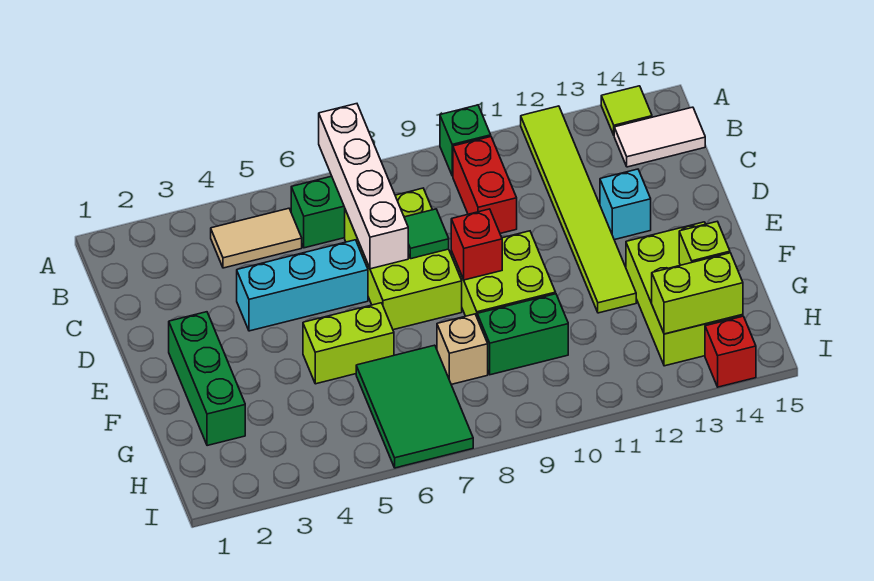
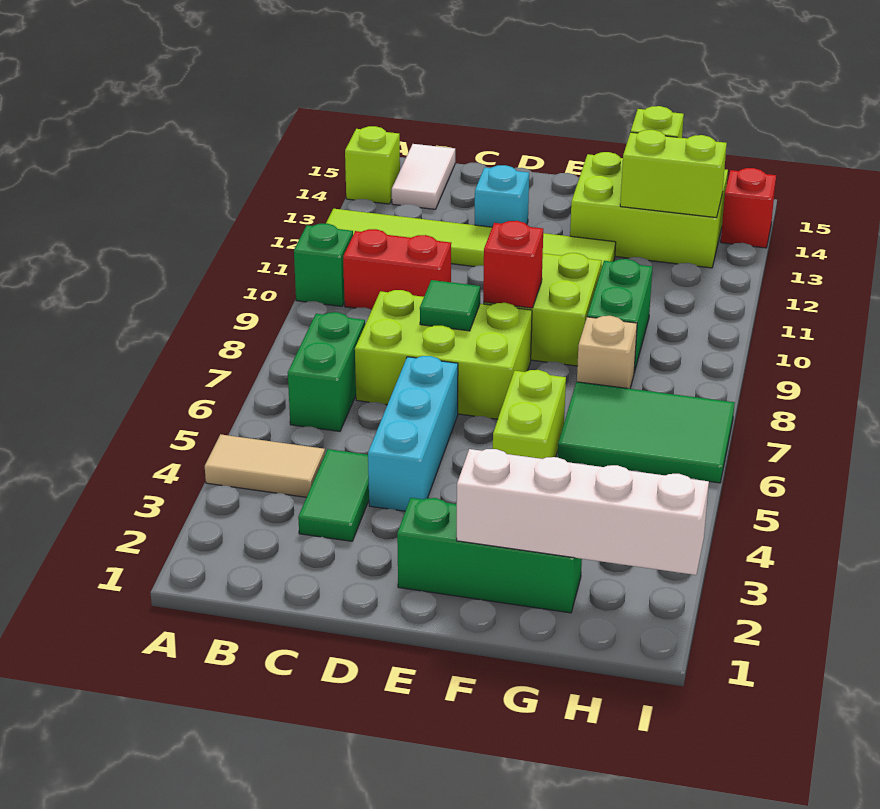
white brick A7:D7 level 2 -> white brick F2:I2 level 2
lime tile A14 level 1 -> lime brick A14 level 1
tan tile B4:B5 level 1 -> tan tile A4:B4 level 1
none -> green tile C3:C4 level 1
lime brick H13:H14 level 2 -> lime brick G13:H13 level 2

